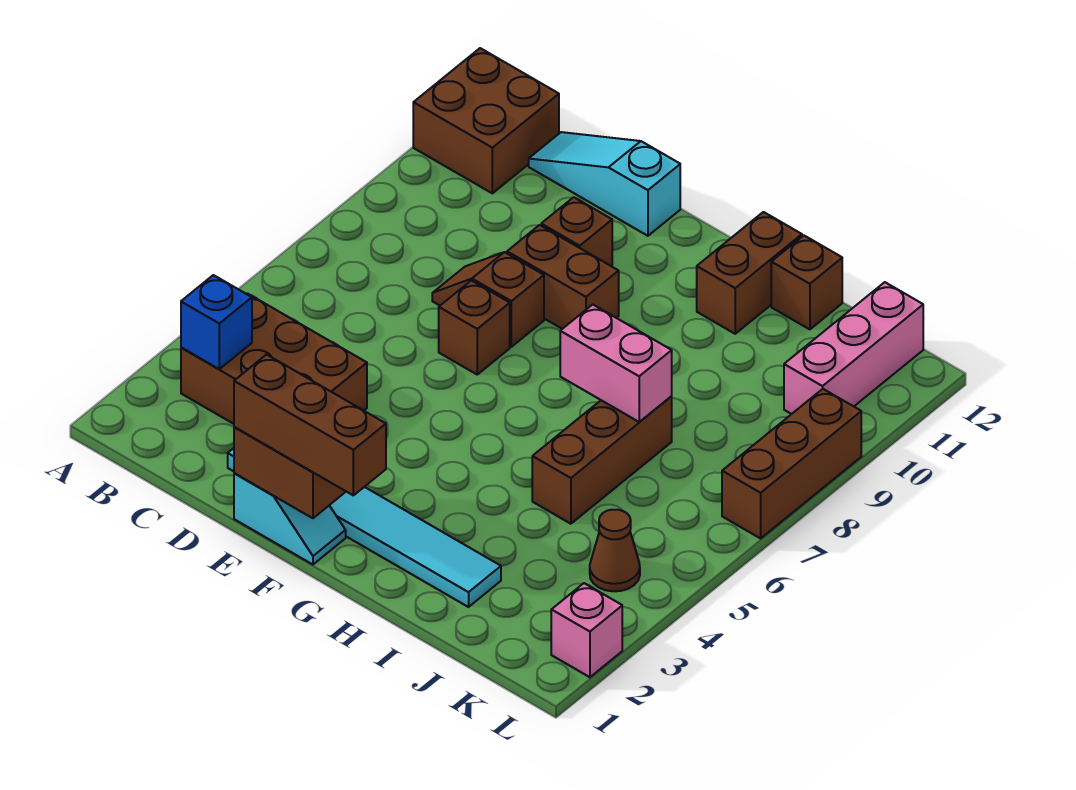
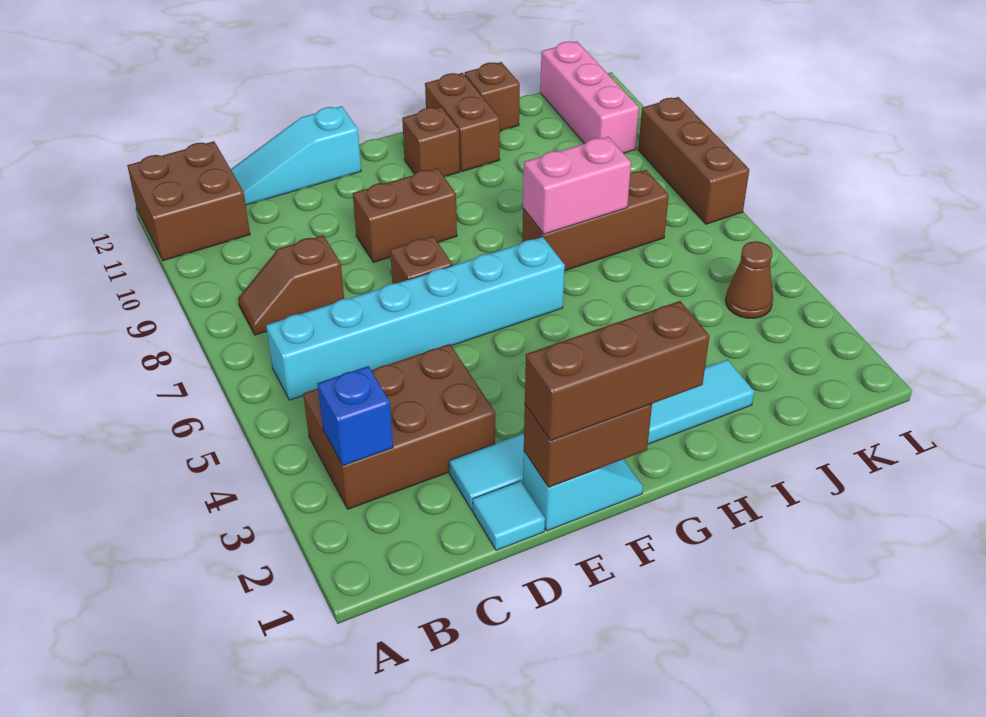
none -> cyan brick B6:G6 level 1
none -> cyan tile D1 level 1
brown slope D8:E8 level 1 top E -> brown slope B8:C8 level 1 top C
brown brick E10 level 1 -> brown brick G11 level 1
brown brick I5:I7 level 1 -> brown brick H7:J7 level 1
pink brick L2 level 1 -> none

